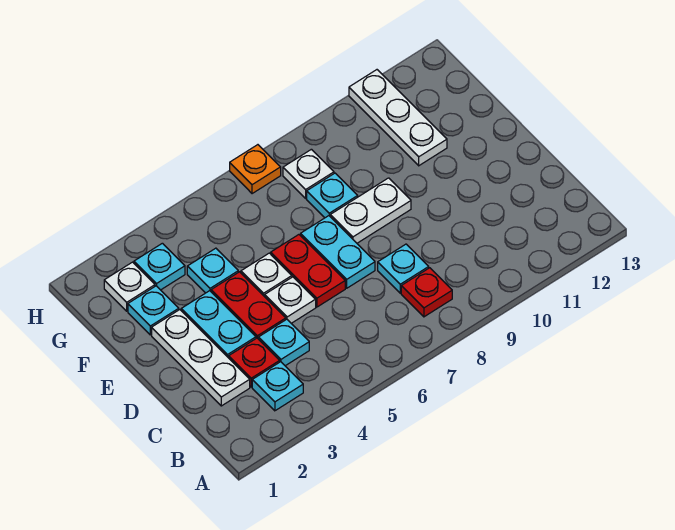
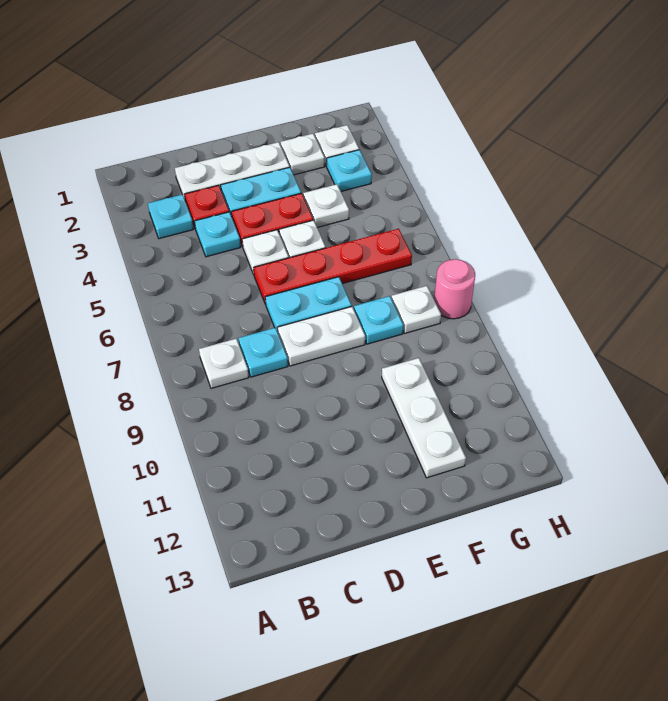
red plate B8 level 1 -> white plate B8 level 1
red plate D6:E6 level 1 -> red plate D6:G6 level 1
white plate E8:E9 level 1 -> white plate D8:E8 level 1
cyan plate F2 level 1 -> white plate F2 level 1
cyan plate F4 level 1 -> white plate F4 level 1
white plate F11:H11 level 1 -> white plate F10:F12 level 1
orange plate H7 level 1 -> none
none -> pink round brick H8 level 1

